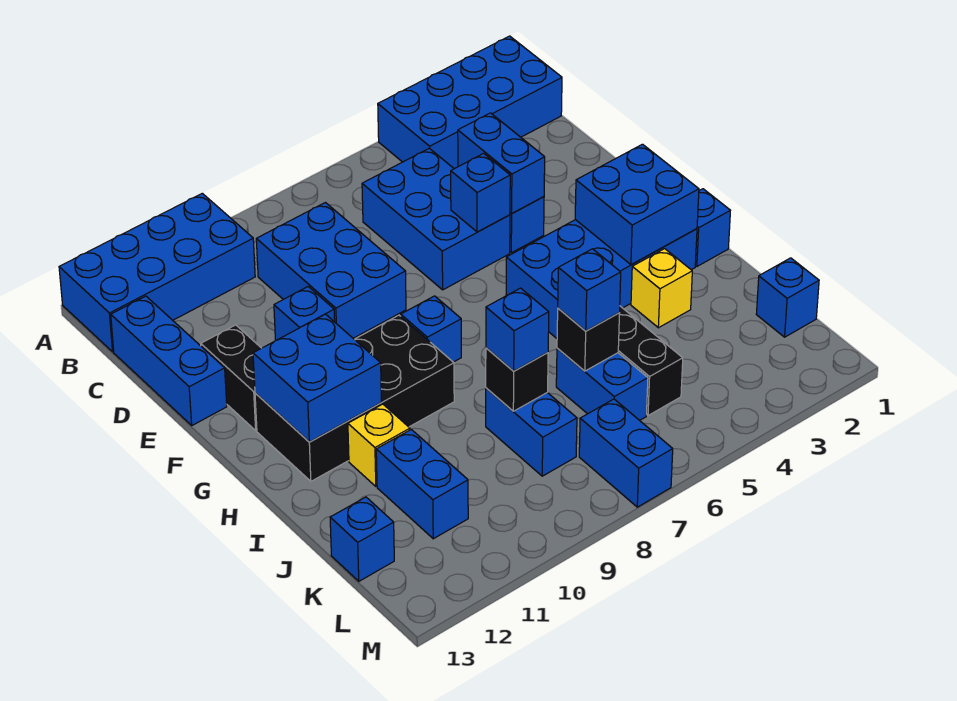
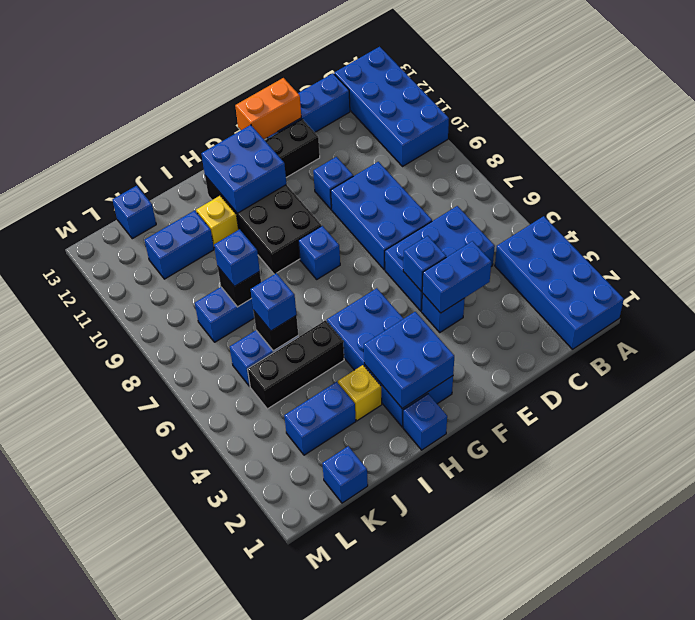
blue brick C8:E9 level 1 -> blue brick D7:E9 level 1
none -> orange brick E13:F13 level 2
blue brick L7:M7 level 1 -> blue brick J3:K3 level 1

